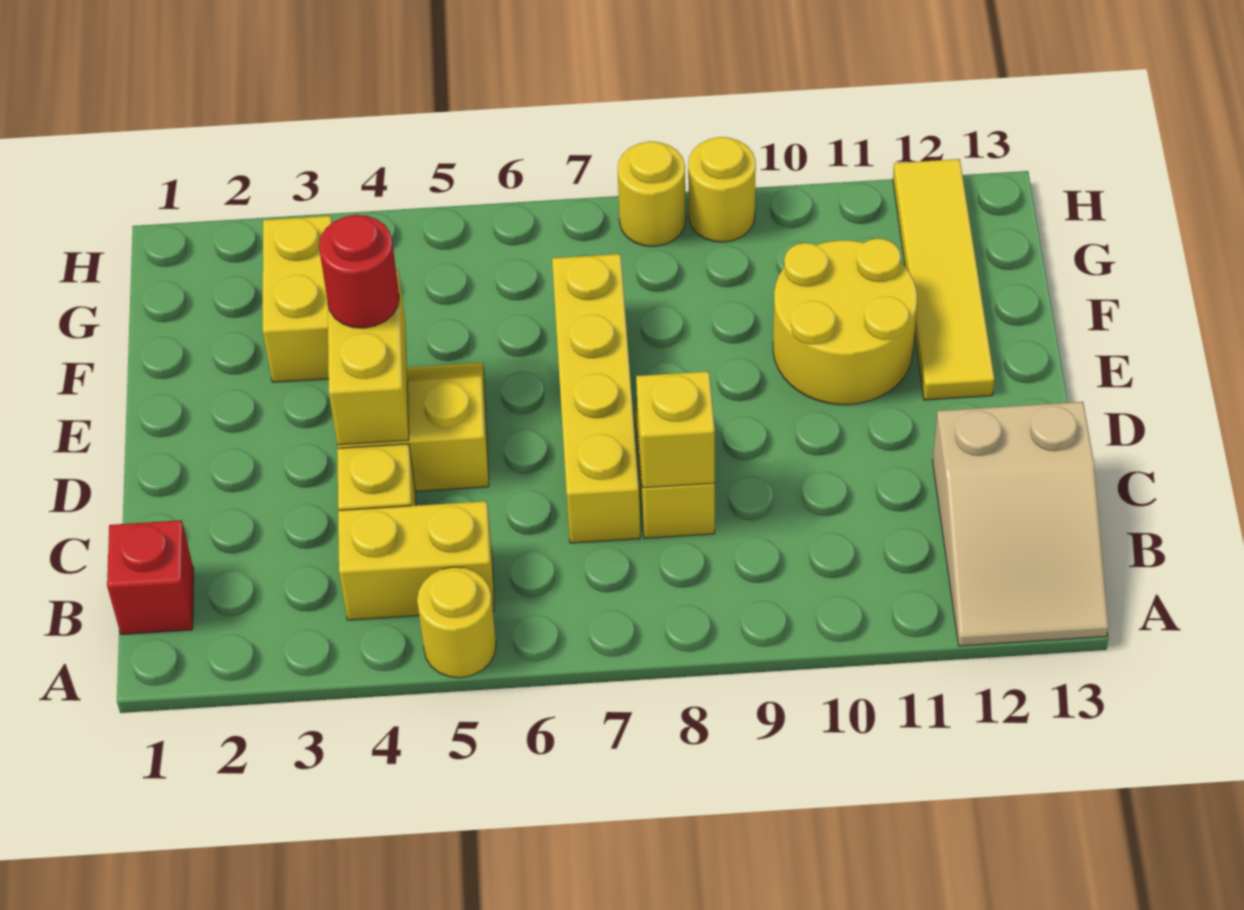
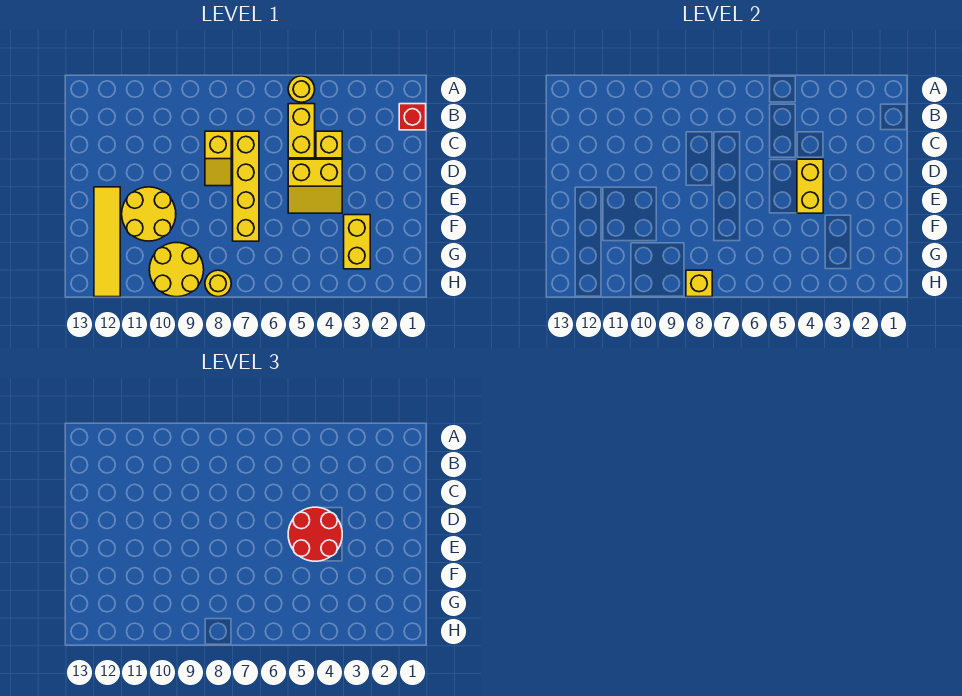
tan slope A12:C13 level 1 top C -> none
yellow brick B4:B5 level 1 -> yellow brick B5:C5 level 1
yellow brick C8 level 2 -> yellow brick H8 level 2
red round brick E4 level 3 -> red round brick D4:E5 level 3
yellow round brick H9 level 1 -> yellow round brick G9:H10 level 1

